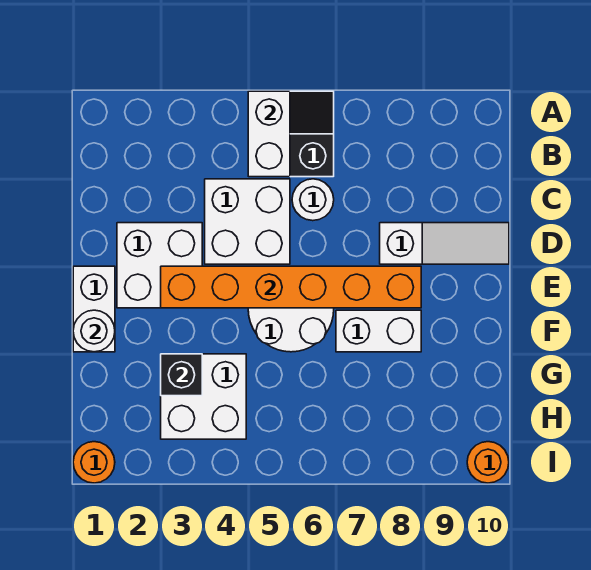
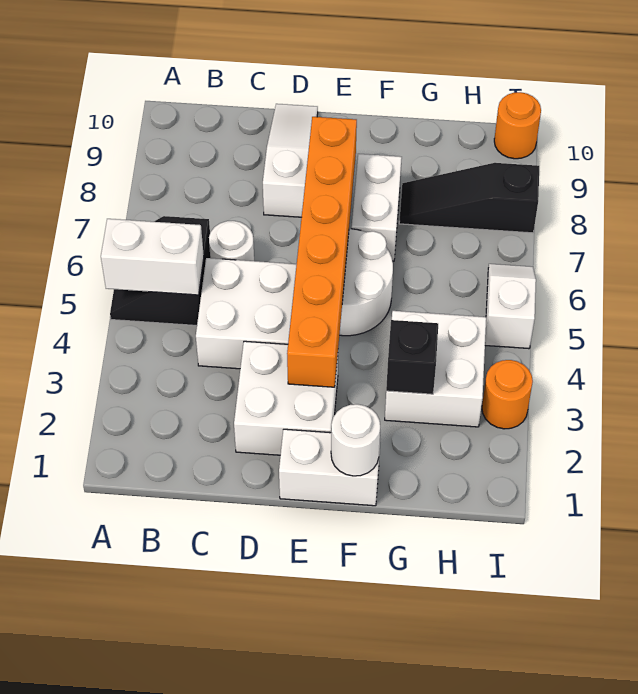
none -> black slope G8:I8 level 1 top I
orange round brick I1 level 1 -> orange round brick I3 level 1
none -> white slope I5:I6 level 1 top 5

